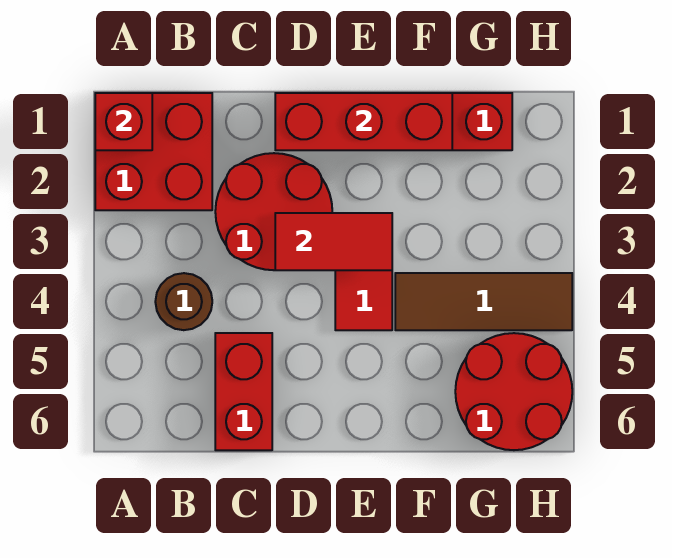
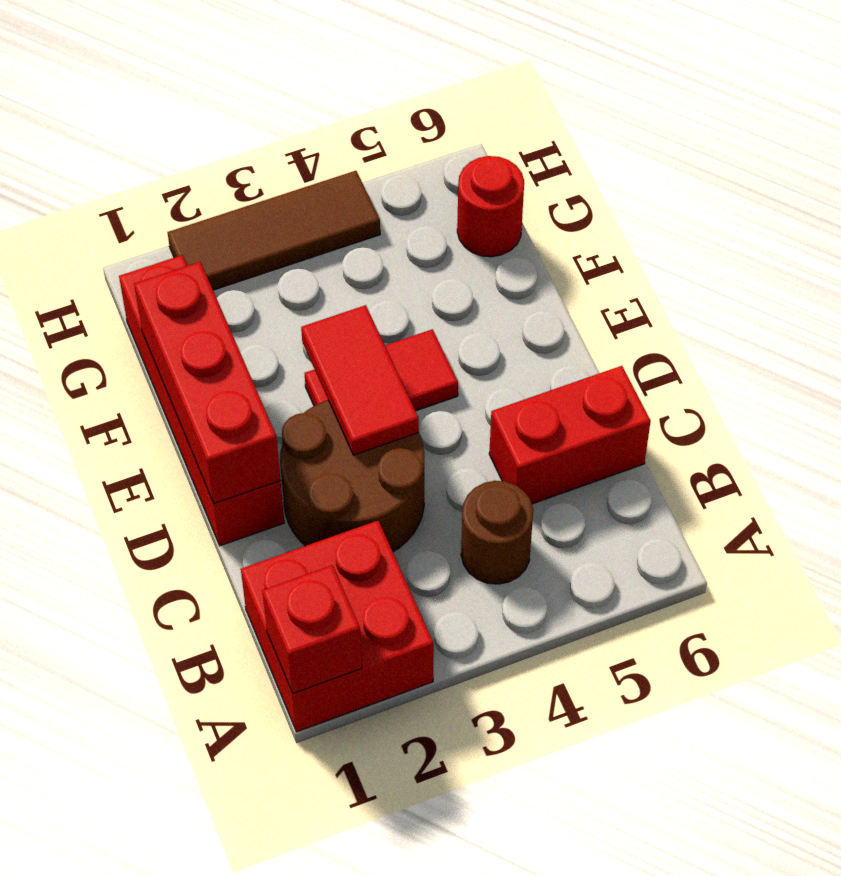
red round brick C2:D3 level 1 -> brown round brick C2:D3 level 1
brown tile F4:H4 level 1 -> brown tile H2:H4 level 1
red round brick G5:H6 level 1 -> red round brick G6 level 1

